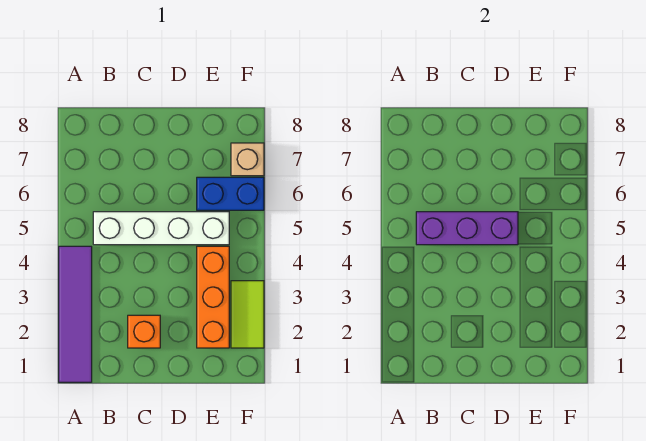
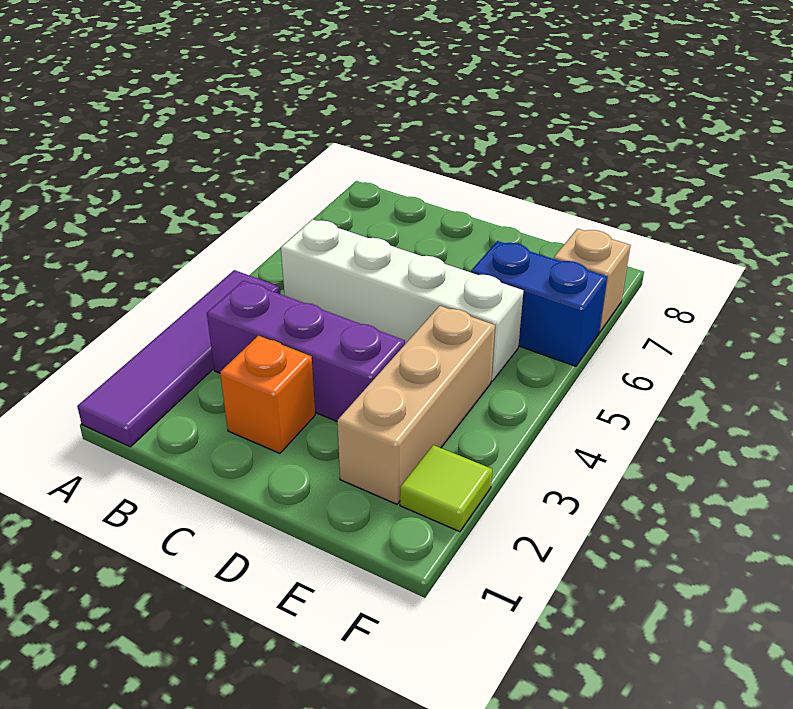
purple brick B5:D5 level 2 -> purple brick B3:D3 level 1
orange brick E2:E4 level 1 -> tan brick E2:E4 level 1
lime tile F2:F3 level 1 -> lime tile F2 level 1

